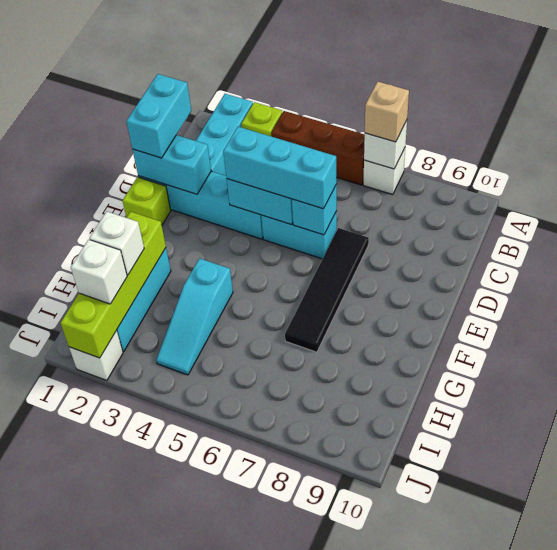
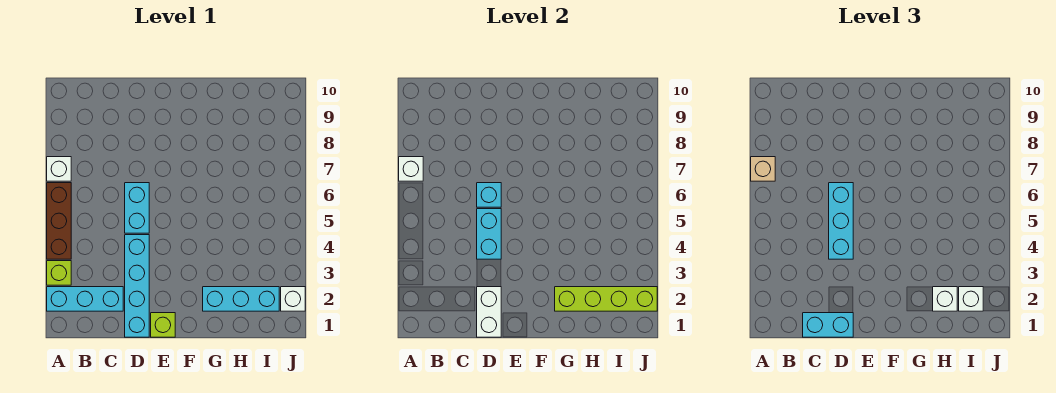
cyan brick D1:D2 level 2 -> white brick D1:D2 level 2
black tile D7:G7 level 1 -> none
cyan slope G4:I4 level 1 top G -> none

